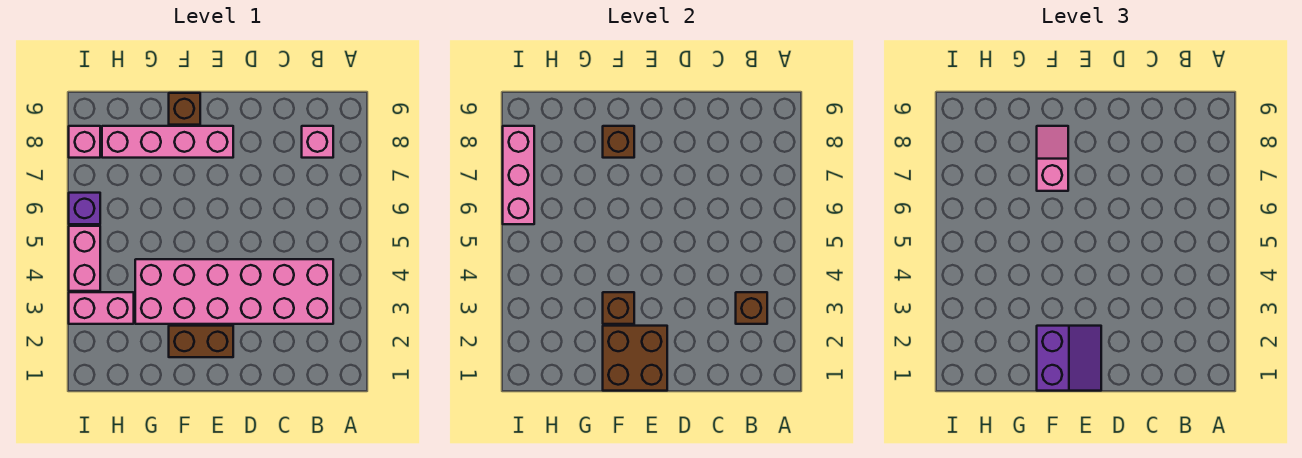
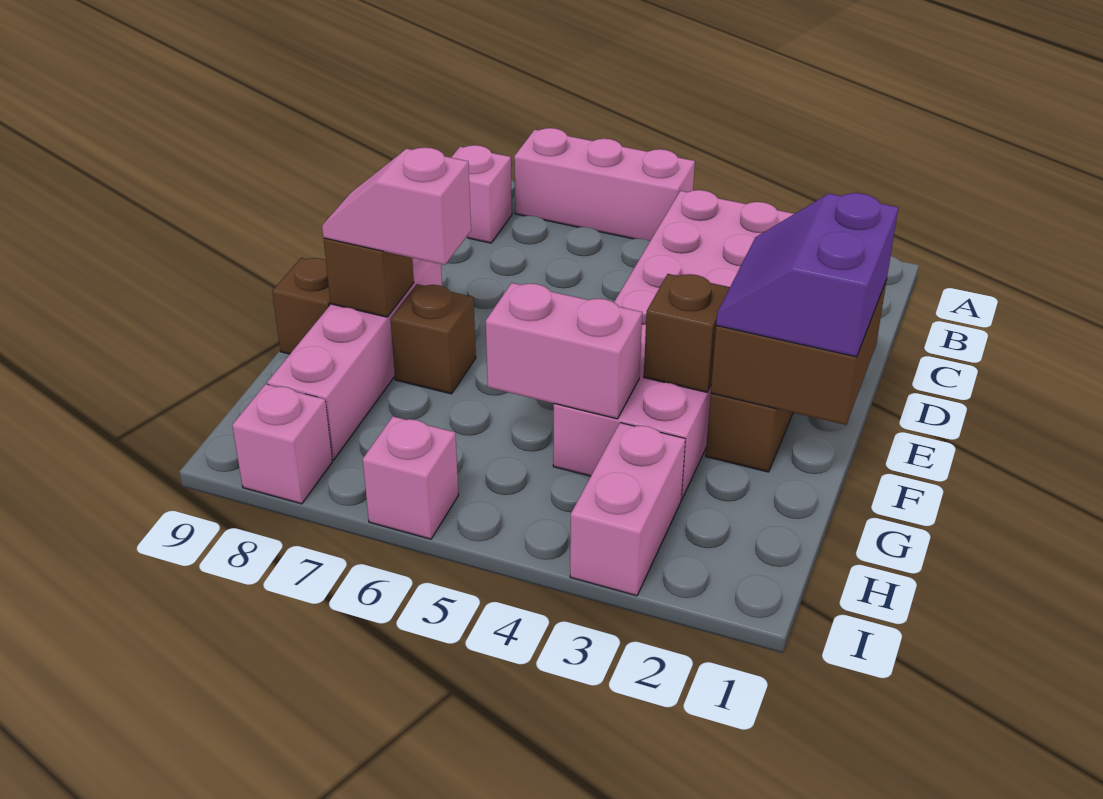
brown brick B3 level 2 -> brown brick F7 level 1
purple slope E1:F2 level 3 top F -> purple slope E1:F2 level 3 top 1
pink brick I4:I5 level 1 -> pink brick G4:G5 level 2
purple brick I6 level 1 -> pink brick I6 level 1
pink brick I6:I8 level 2 -> pink brick A5:A7 level 1

